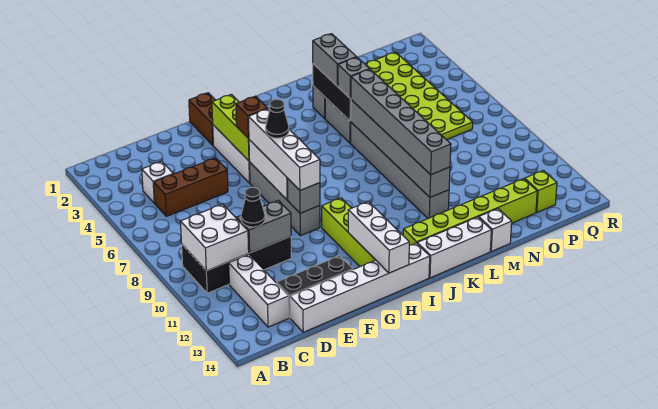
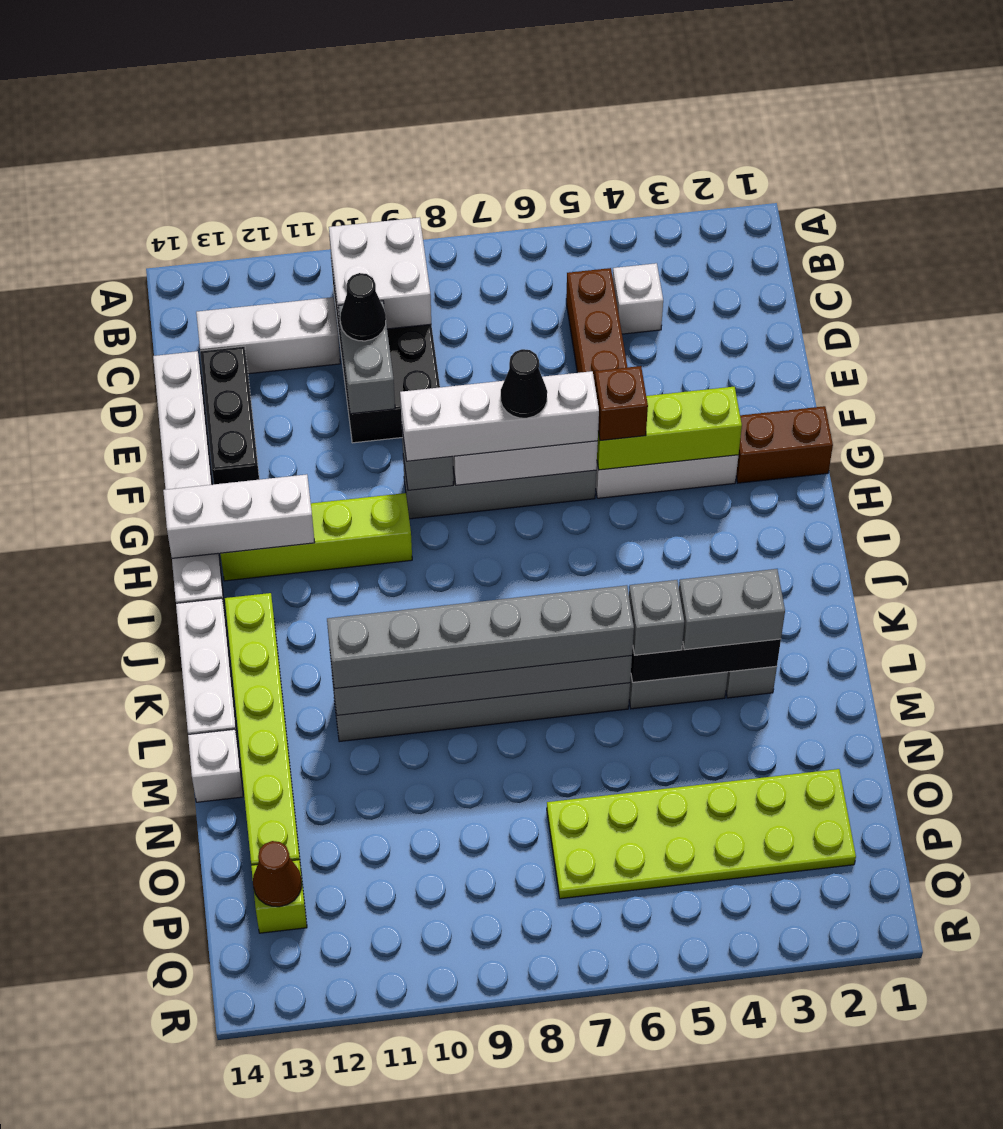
none -> brown cone P13 level 2

